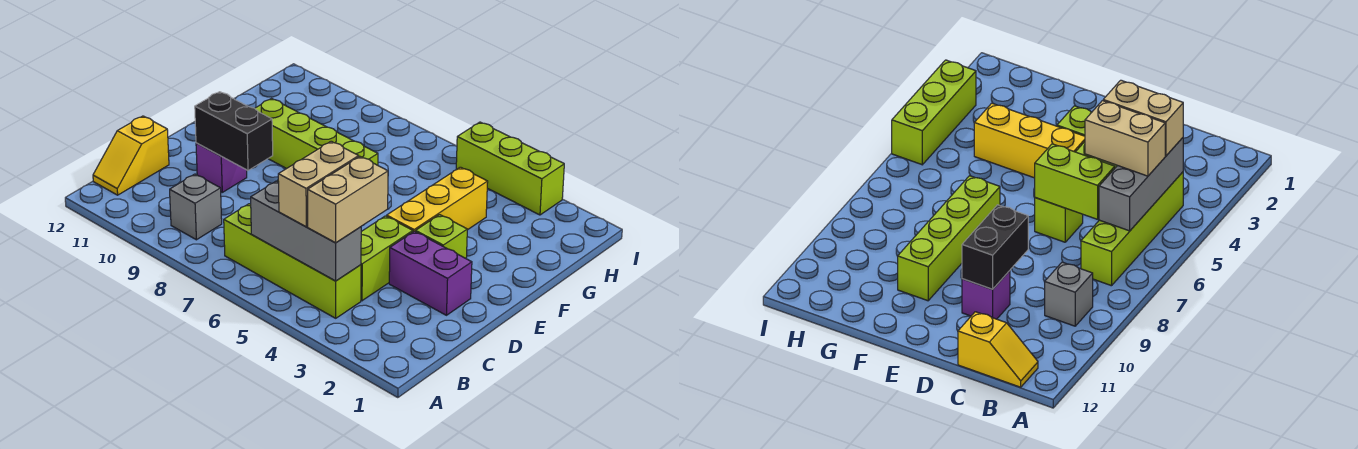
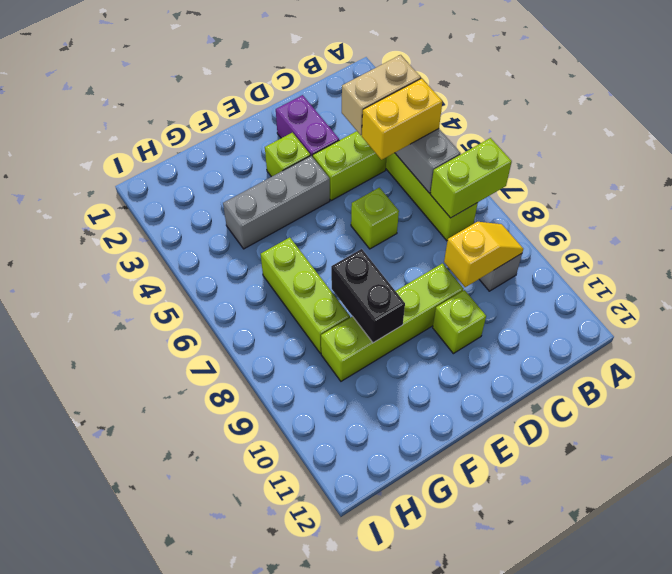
tan brick B5:C5 level 3 -> yellow brick B5:C5 level 3
yellow slope B12:C12 level 1 top C -> yellow slope B9:C9 level 2 top C
lime brick C6:D6 level 2 -> lime brick A7:B7 level 2
black brick D9:D10 level 2 -> black brick F8:F9 level 2
purple brick D10 level 1 -> lime brick D10 level 1
yellow brick E4:G4 level 1 -> grey brick E4:G4 level 1
lime brick F7:F10 level 1 -> lime brick D9:G9 level 1
lime brick I3:I5 level 1 -> lime brick G6:G8 level 1

